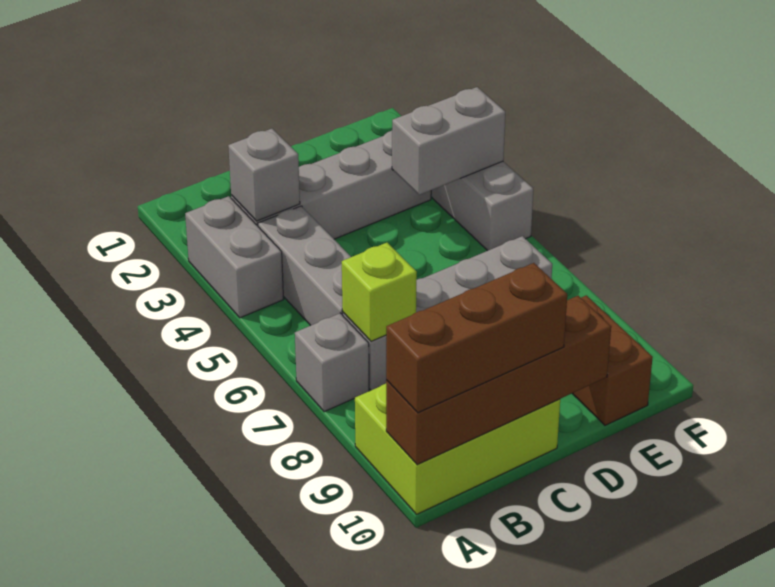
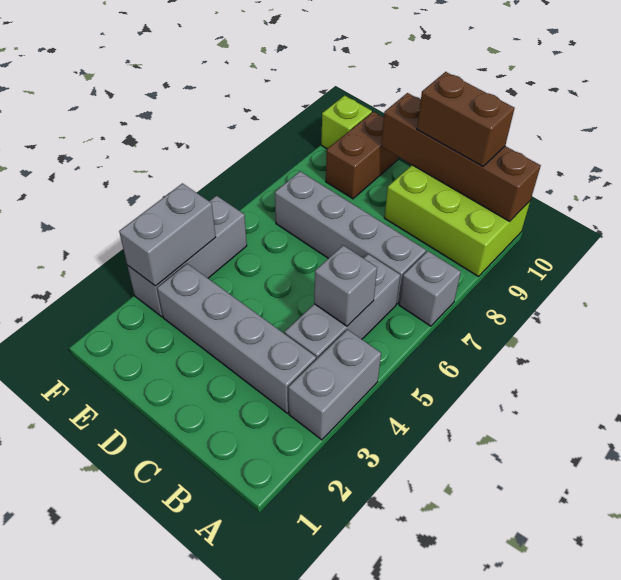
brown brick A10:C10 level 3 -> brown brick B10:C10 level 3
grey brick B3 level 2 -> grey brick B5 level 2
lime brick B7 level 2 -> lime brick F10 level 1
grey brick E4:F4 level 2 -> grey brick F3:F4 level 2

